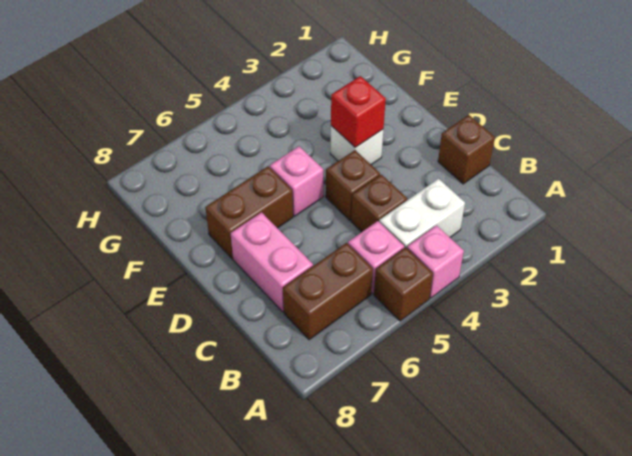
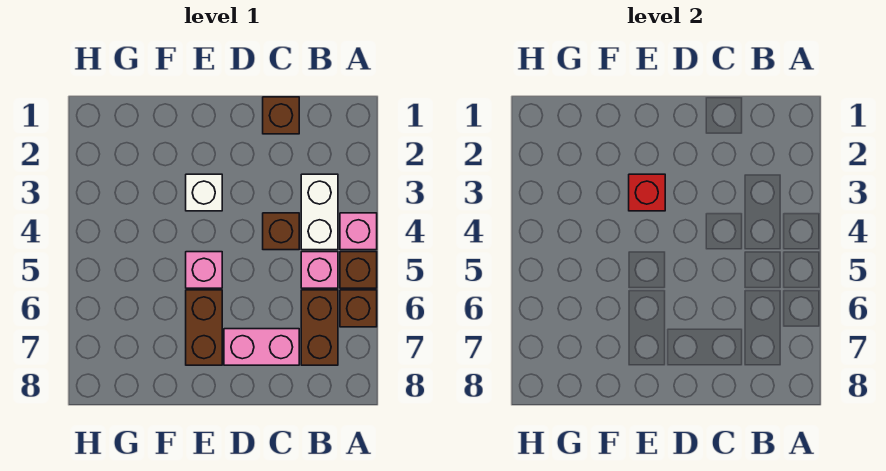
brown brick D4 level 1 -> brown brick A6 level 1

